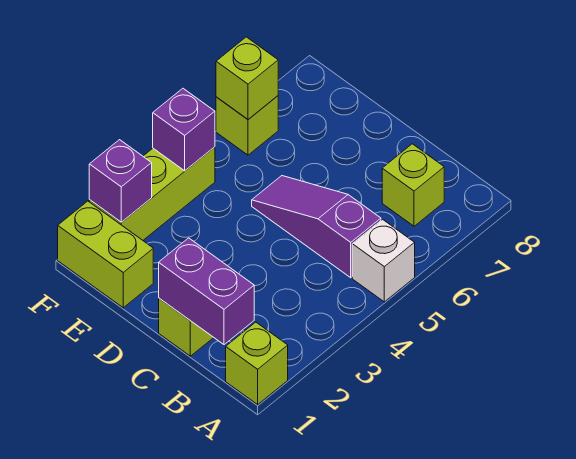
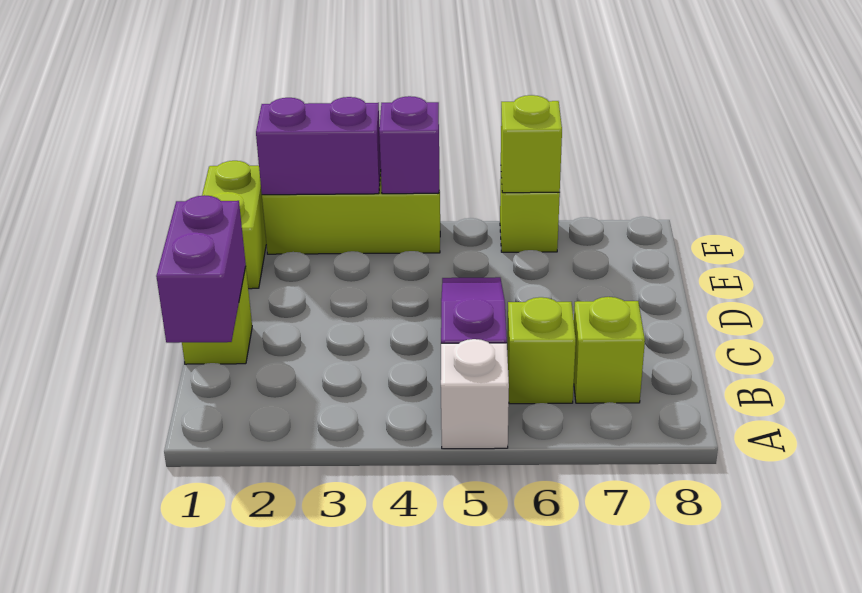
lime brick A1 level 1 -> lime brick B6 level 1
purple brick F2 level 2 -> purple brick F2:F3 level 2

